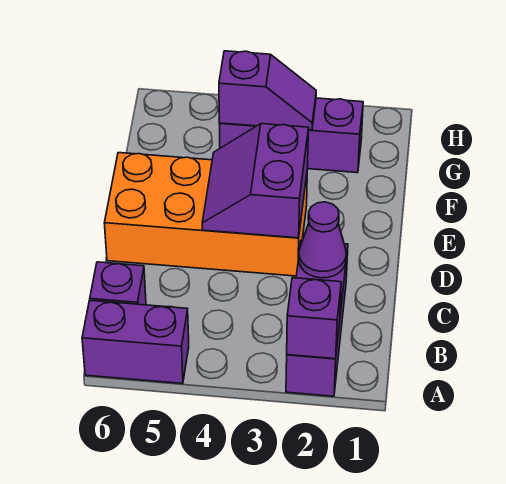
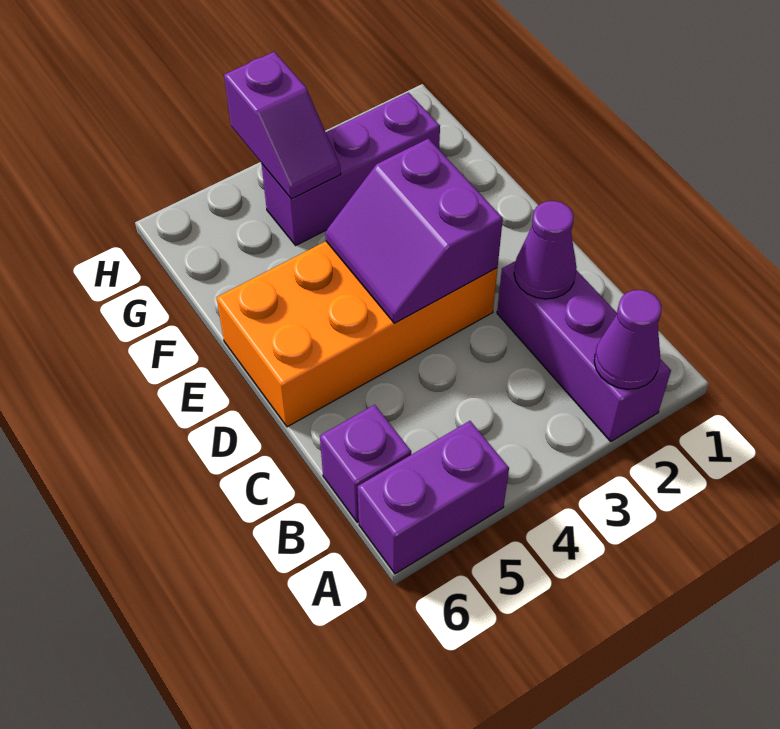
purple brick A2 level 2 -> purple cone A2 level 2
purple slope G3:G4 level 2 top 4 -> purple slope G4:H4 level 2 top H

